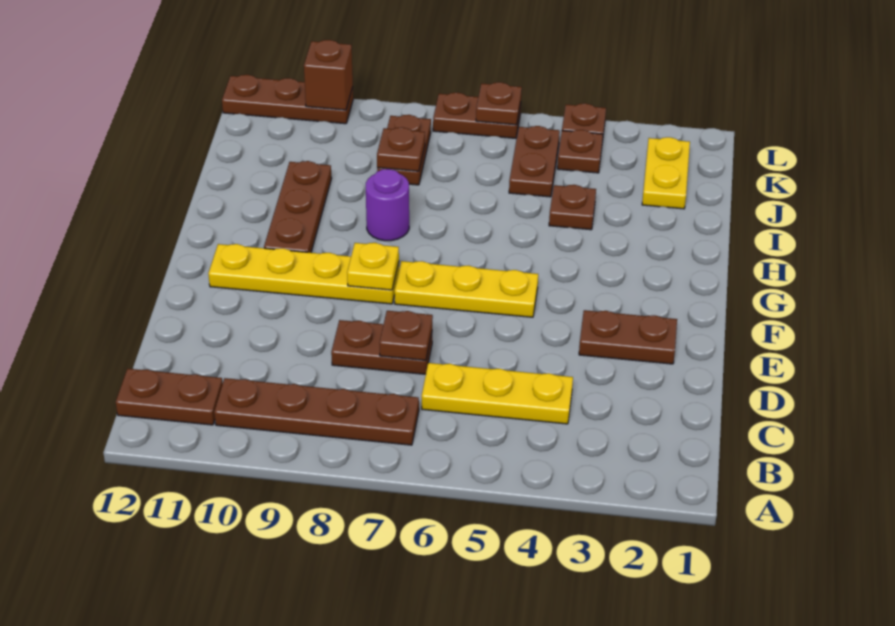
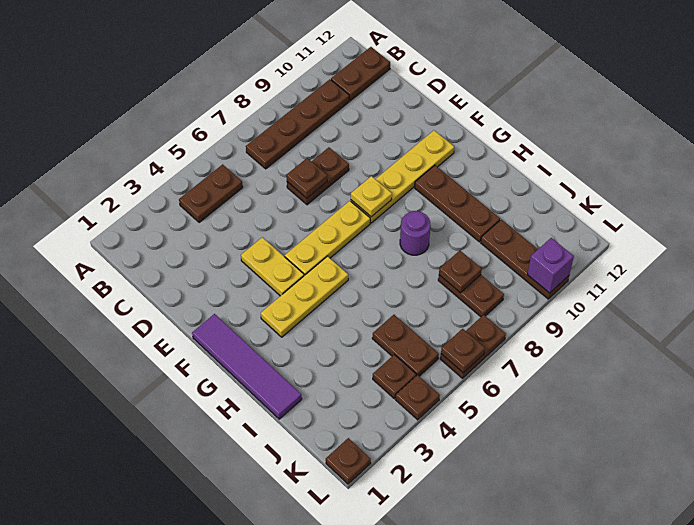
yellow plate C4:C6 level 1 -> yellow plate G3:G5 level 1
brown plate E2:E3 level 1 -> brown plate B4:B5 level 1
none -> purple tile F1:I1 level 1
brown plate I4 level 1 -> brown plate L1 level 1
yellow plate J2:K2 level 1 -> yellow plate E4:F4 level 1
brown plate L10:L12 level 1 -> brown plate J10:L10 level 1
brown brick L10 level 2 -> purple brick L10 level 2

